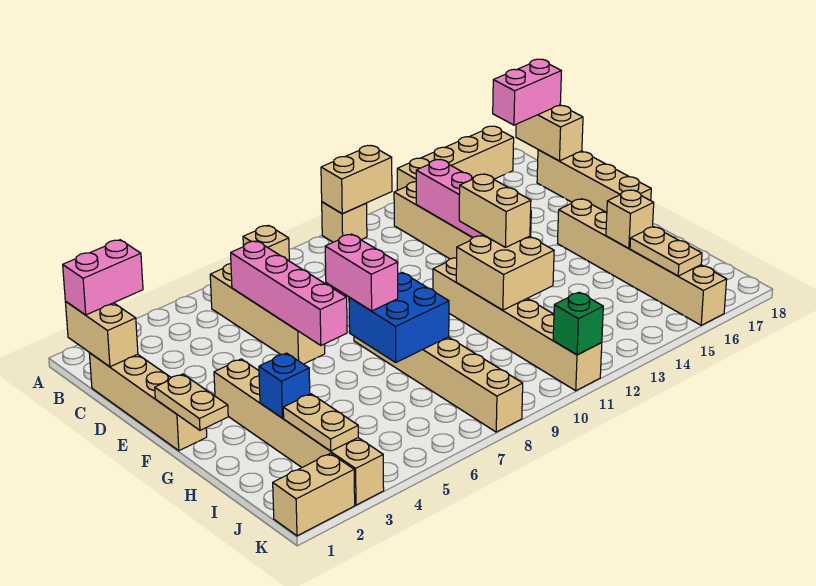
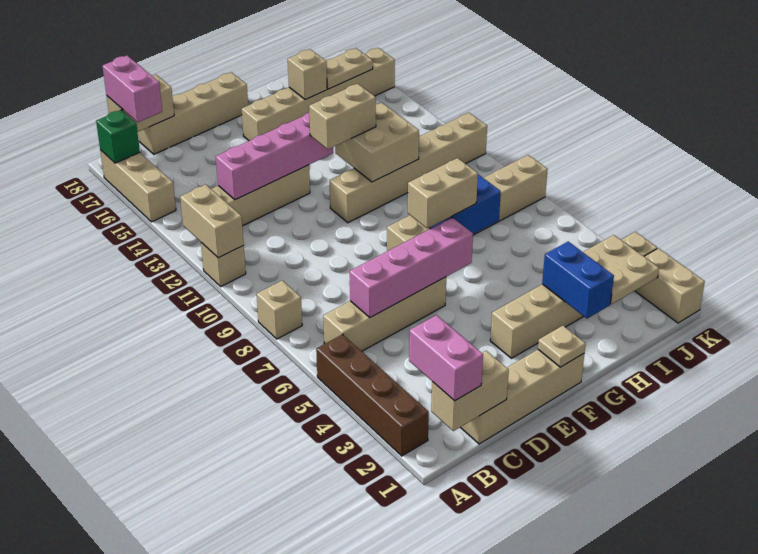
none -> brown brick A2:A5 level 1
tan brick A14:A17 level 1 -> tan brick A15:A17 level 1
tan plate F1:G1 level 2 -> tan plate F1 level 2
pink brick F7:G7 level 3 -> tan brick F7:G7 level 3
blue brick H3 level 2 -> blue brick H2:H3 level 2
tan plate I3:J3 level 2 -> tan plate I2:J3 level 2
green brick K11 level 2 -> green brick A17 level 2

